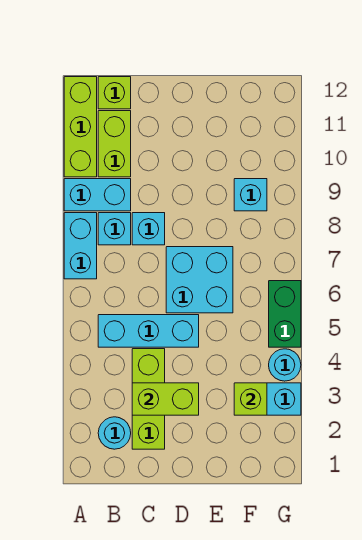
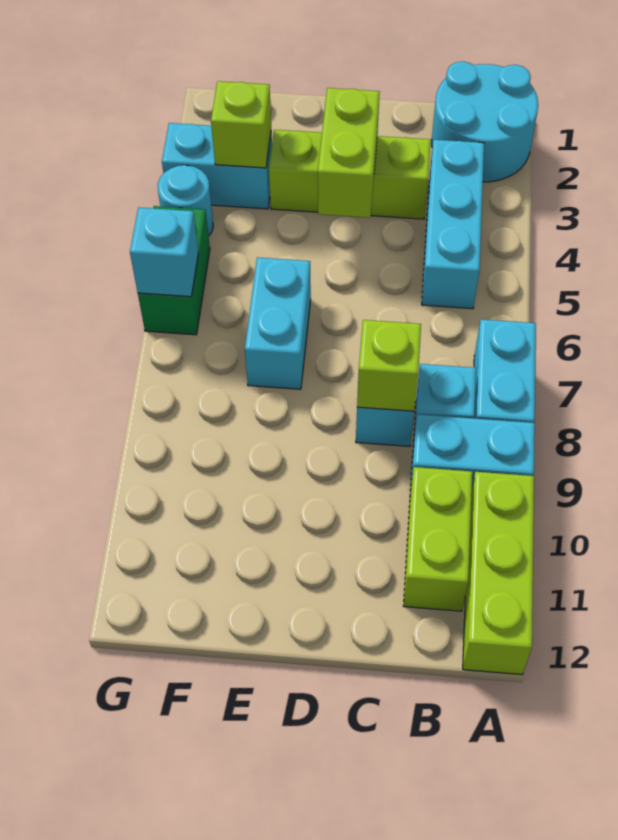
cyan round brick B2 level 1 -> cyan round brick A1:B2 level 1
cyan brick B5:D5 level 1 -> cyan brick B3:B5 level 1
lime brick B12 level 1 -> lime brick C8 level 2
lime brick C2:C4 level 1 -> lime brick C3:E3 level 1
lime brick C3:D3 level 2 -> lime brick D3:D4 level 2
cyan brick D6:E7 level 1 -> cyan brick E6:E7 level 1
cyan brick F9 level 1 -> cyan brick G6 level 2

